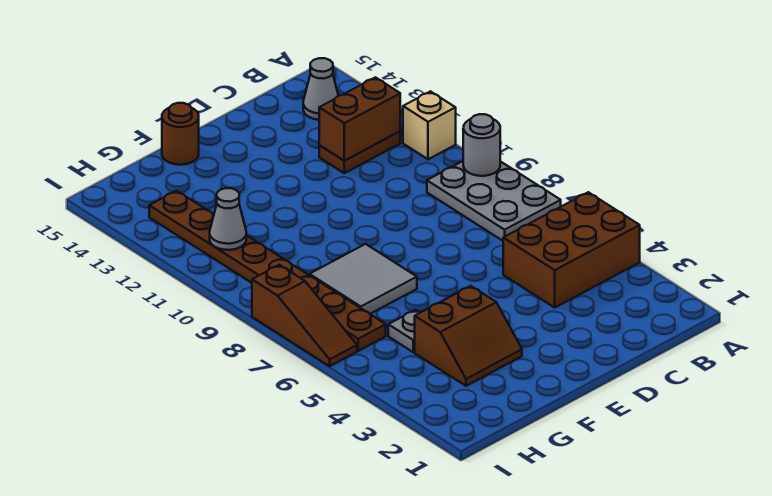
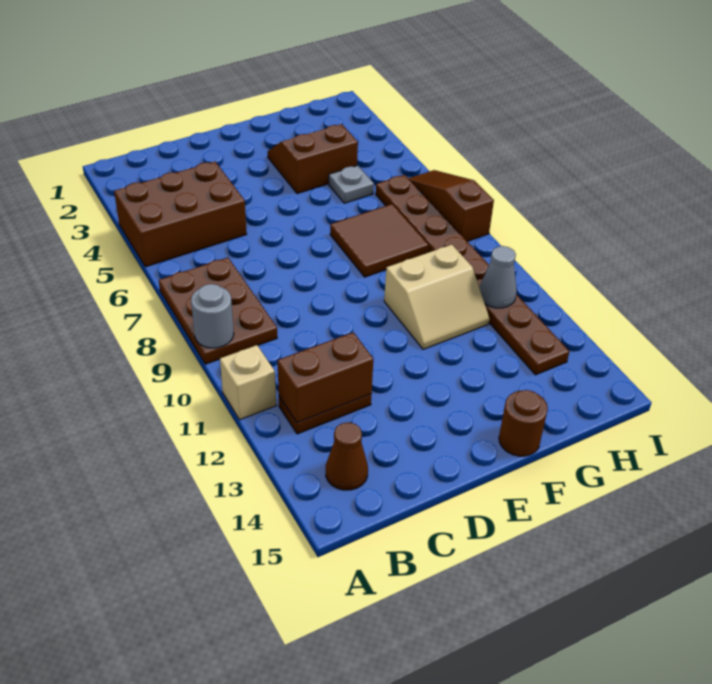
grey plate A7:B9 level 1 -> brown plate A7:B9 level 1
grey cone B14 level 1 -> brown cone B14 level 1
grey tile F7:G8 level 1 -> brown tile F7:G8 level 1
none -> tan slope F10:G11 level 1 top 10

